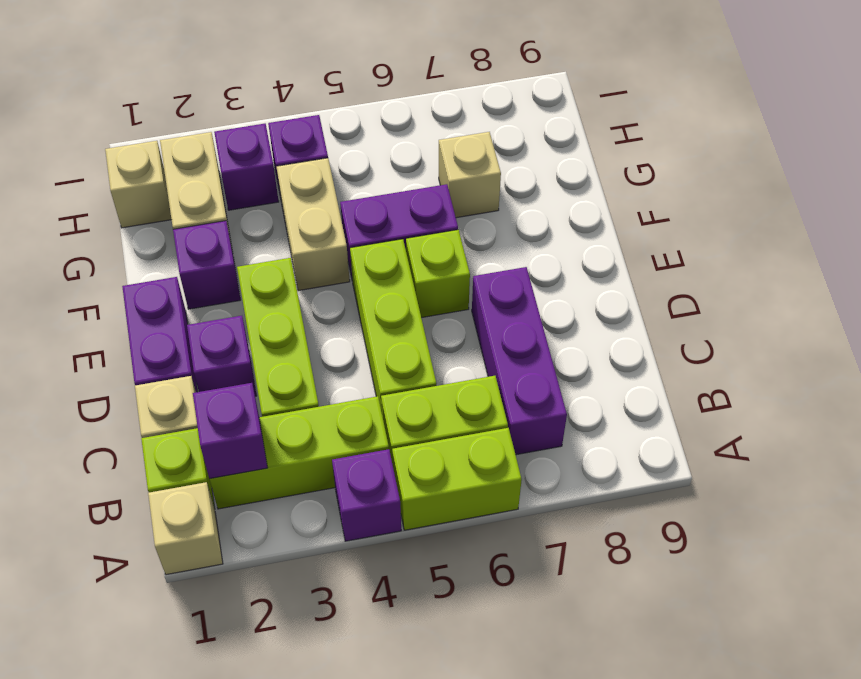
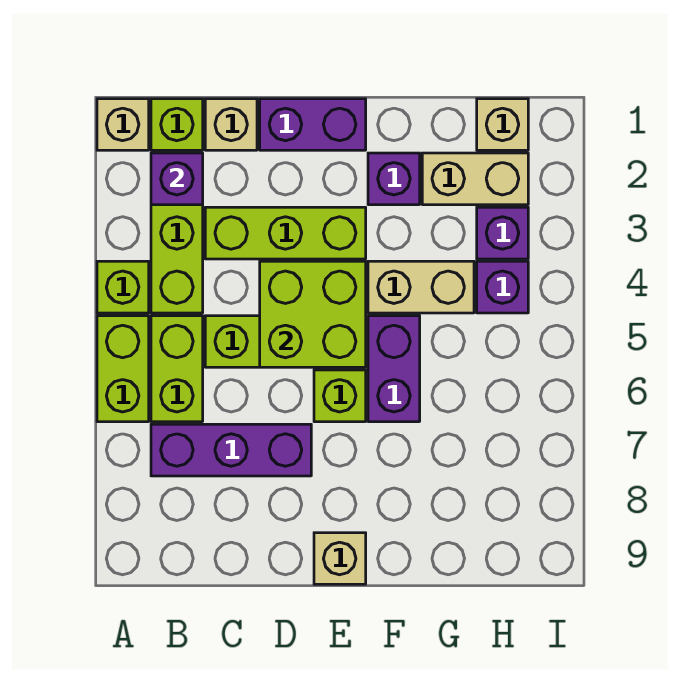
purple brick A4 level 1 -> lime brick A4 level 1
purple brick D2 level 1 -> none
none -> lime brick D4:E5 level 2
tan brick G7 level 1 -> tan brick E9 level 1

